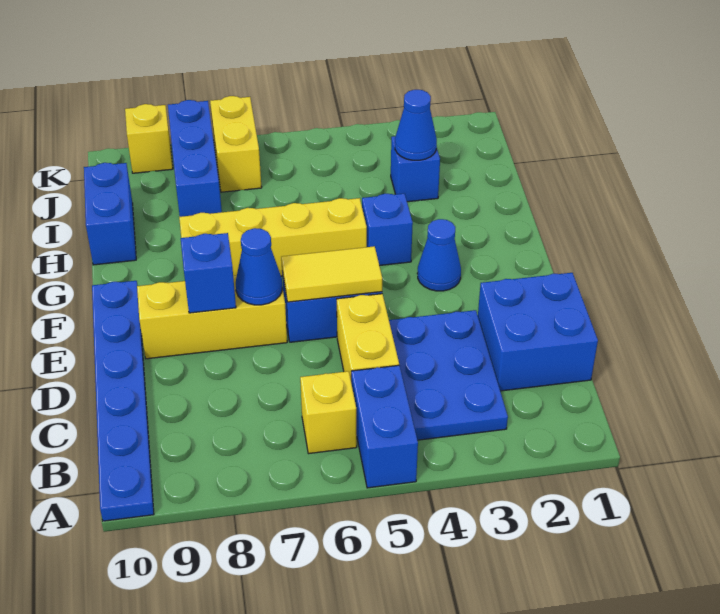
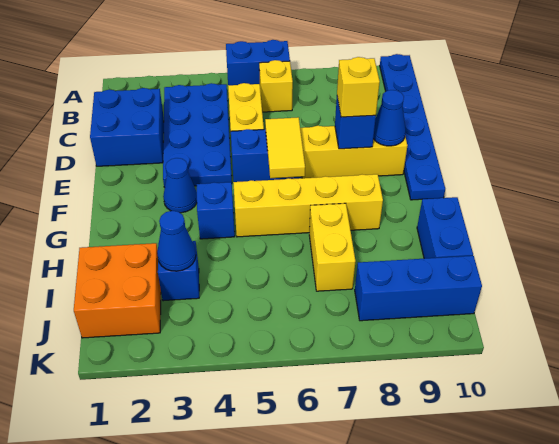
blue brick A5:B5 level 1 -> blue brick A5:A6 level 1
blue plate B3:D4 level 1 -> blue plate B3:E4 level 1
yellow tile E5:E6 level 2 -> yellow tile E6:F6 level 2
blue cone E7 level 2 -> blue cone E9 level 2
none -> orange brick I1:J2 level 1
blue brick I8:K8 level 1 -> blue brick J8:J10 level 1
yellow brick J7:K7 level 1 -> yellow brick H7:I7 level 1
yellow brick K9 level 1 -> yellow brick E8 level 3

